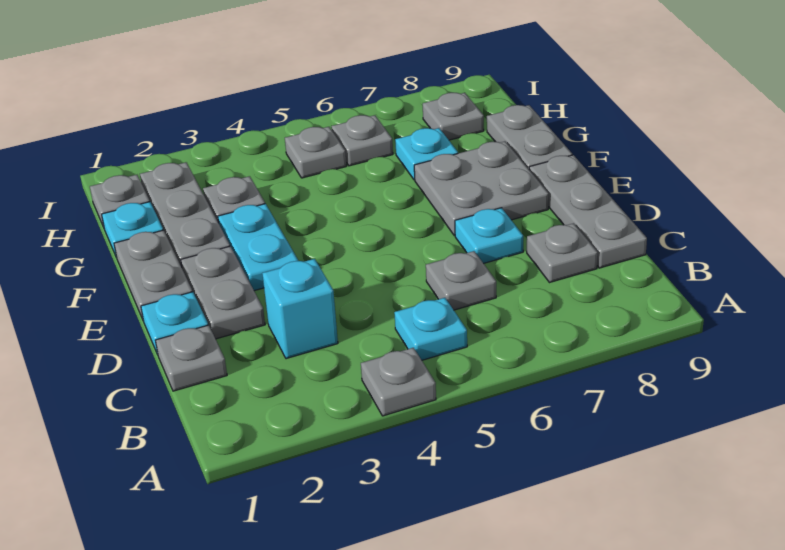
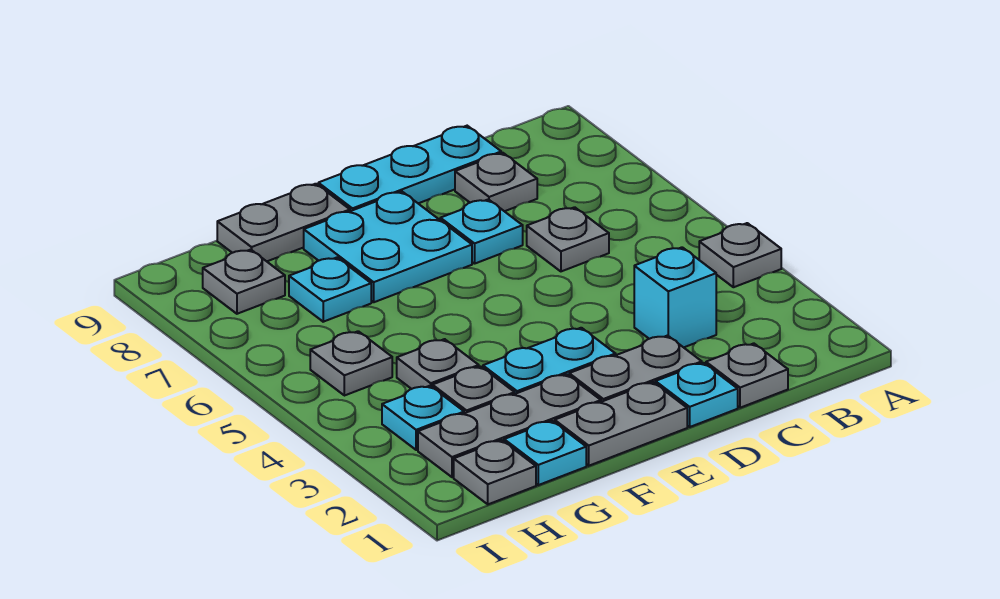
cyan plate B5 level 1 -> cyan plate H3 level 1
grey plate C9:E9 level 1 -> cyan plate C9:E9 level 1
grey plate E7:F8 level 1 -> cyan plate E7:F8 level 1
grey plate H6 level 1 -> grey plate G4 level 1

